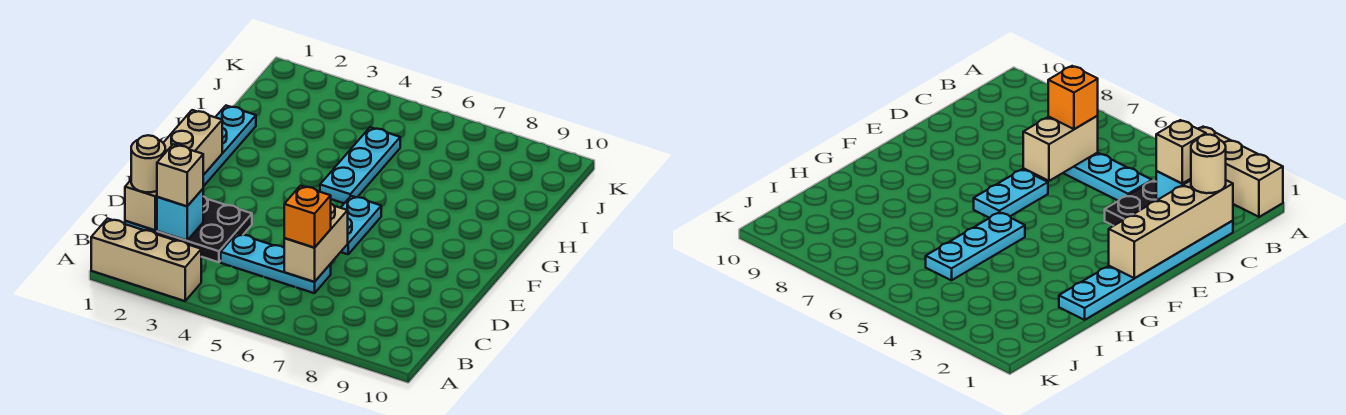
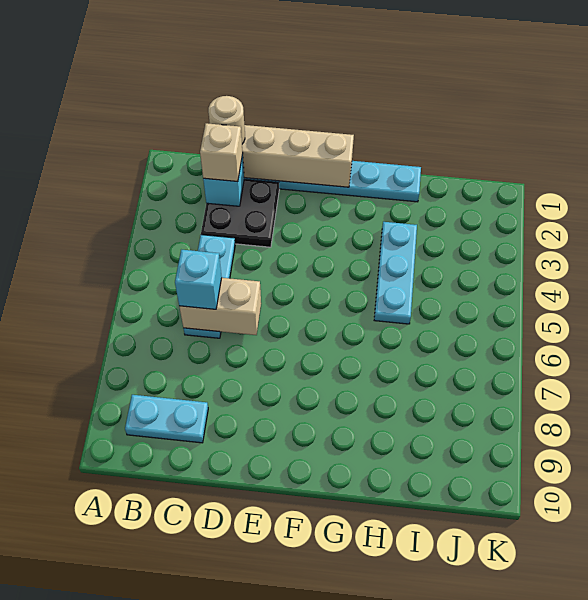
tan brick A1:A3 level 1 -> none
orange brick C6 level 3 -> cyan brick C6 level 3
cyan plate E6:F6 level 1 -> cyan plate B9:C9 level 1
cyan plate G5:I5 level 1 -> cyan plate H3:H5 level 1

